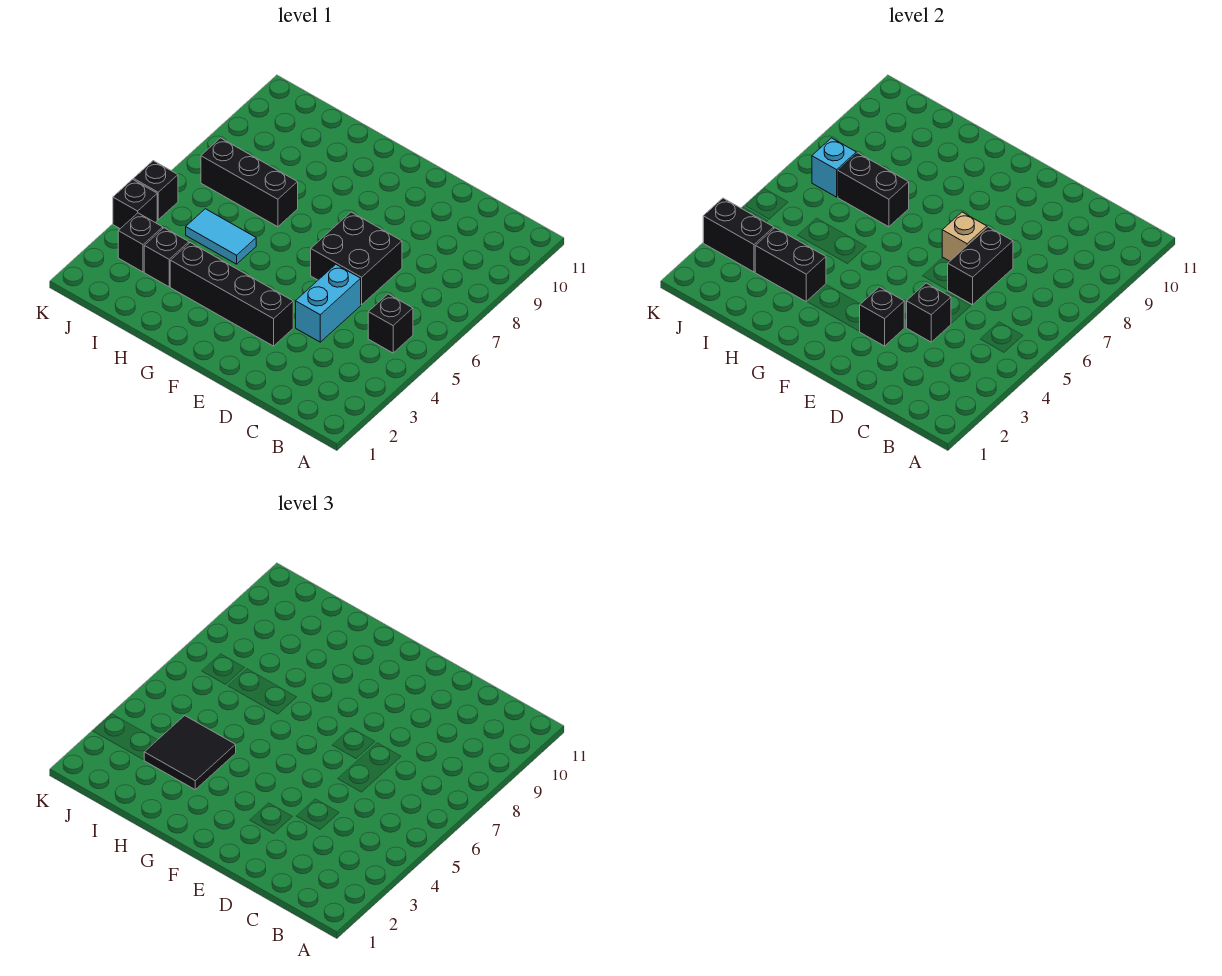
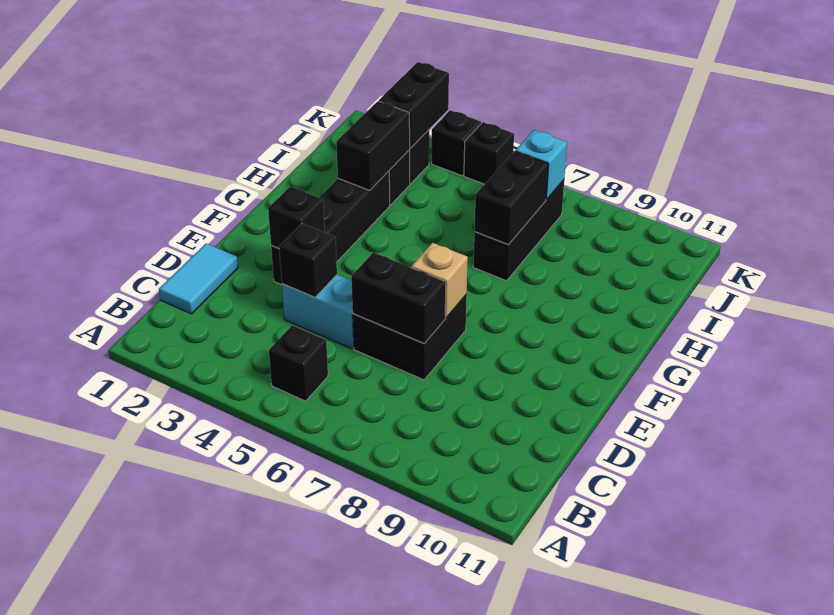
black tile H3:I4 level 3 -> none
cyan tile H5:I5 level 1 -> cyan tile C1:D1 level 1

